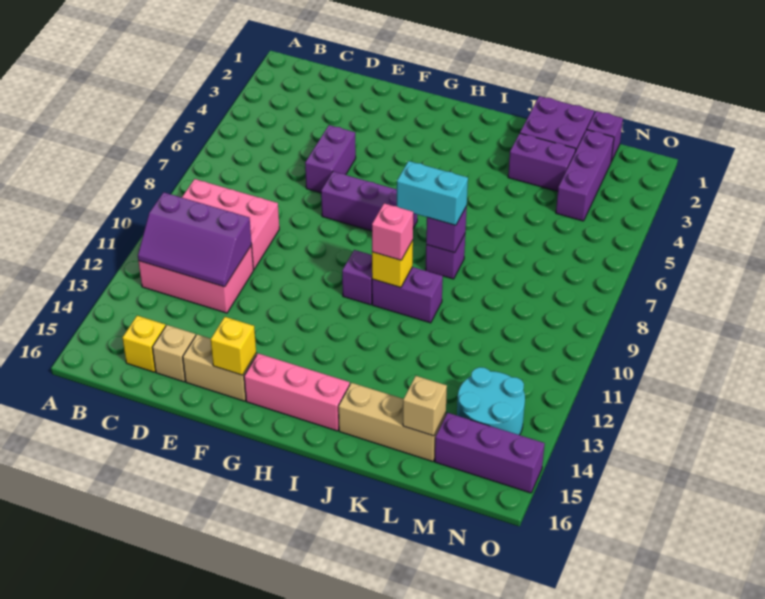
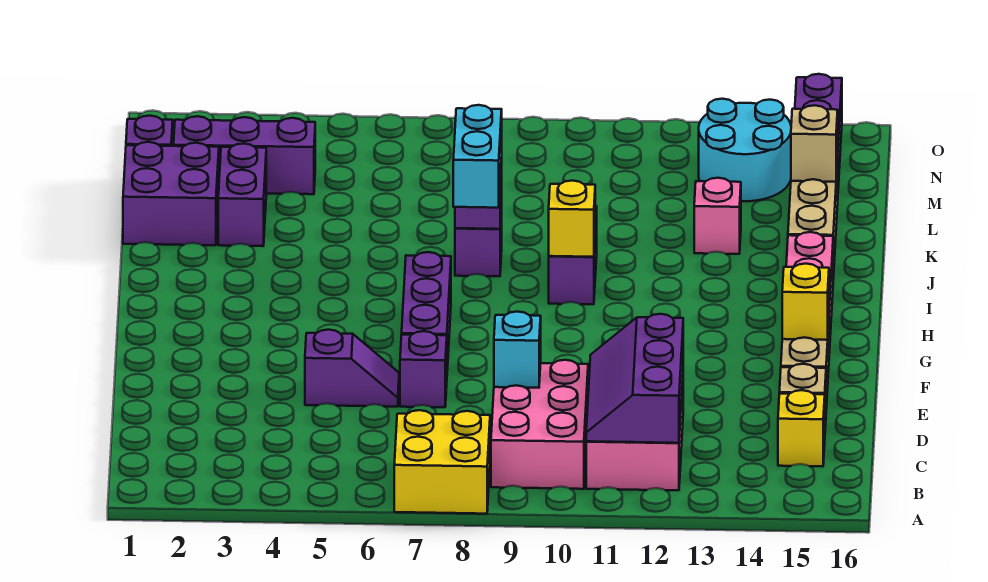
none -> yellow brick A7:B8 level 1
purple slope B11:D12 level 2 top 11 -> purple slope B11:D12 level 2 top 12
none -> cyan brick D9 level 2
purple brick E5:E6 level 1 -> purple slope E5:E6 level 1 top 5
purple brick H10 level 1 -> purple brick E7 level 1
pink brick I10 level 3 -> pink brick K13 level 1

